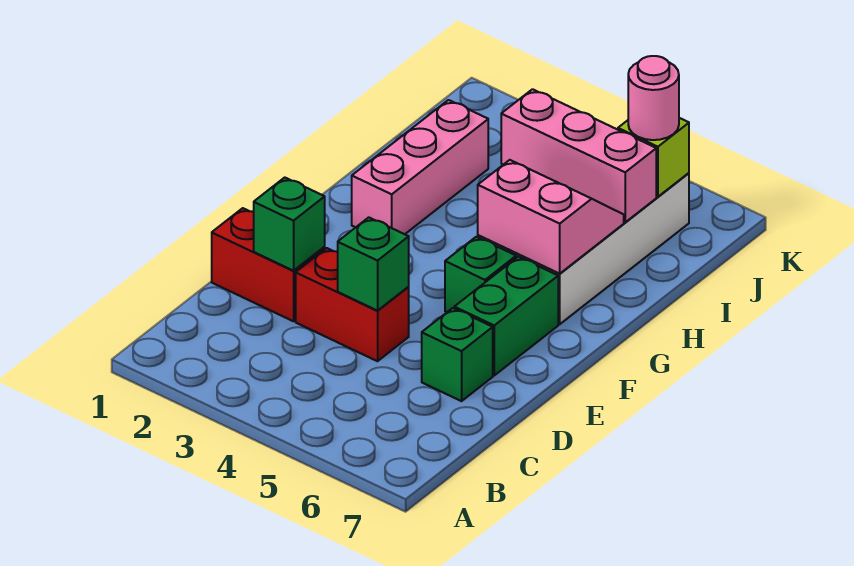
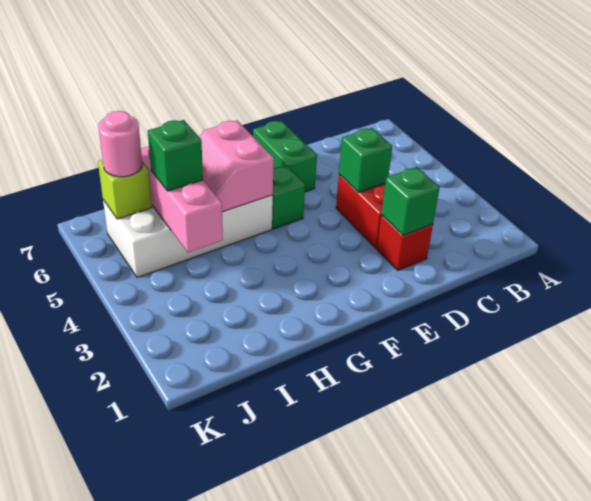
red brick D1:D2 level 1 -> red brick D2 level 1
green brick D6 level 1 -> green brick I5 level 3
green brick E6:F6 level 1 -> green brick E6:E7 level 1
pink brick G2:I2 level 1 -> none

